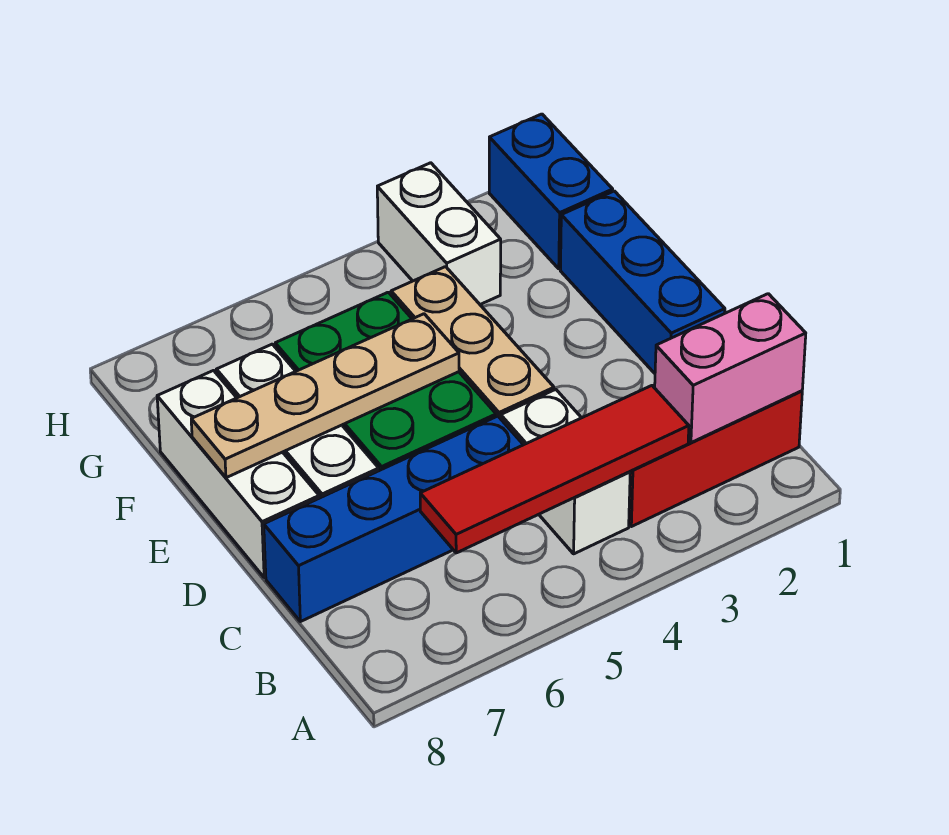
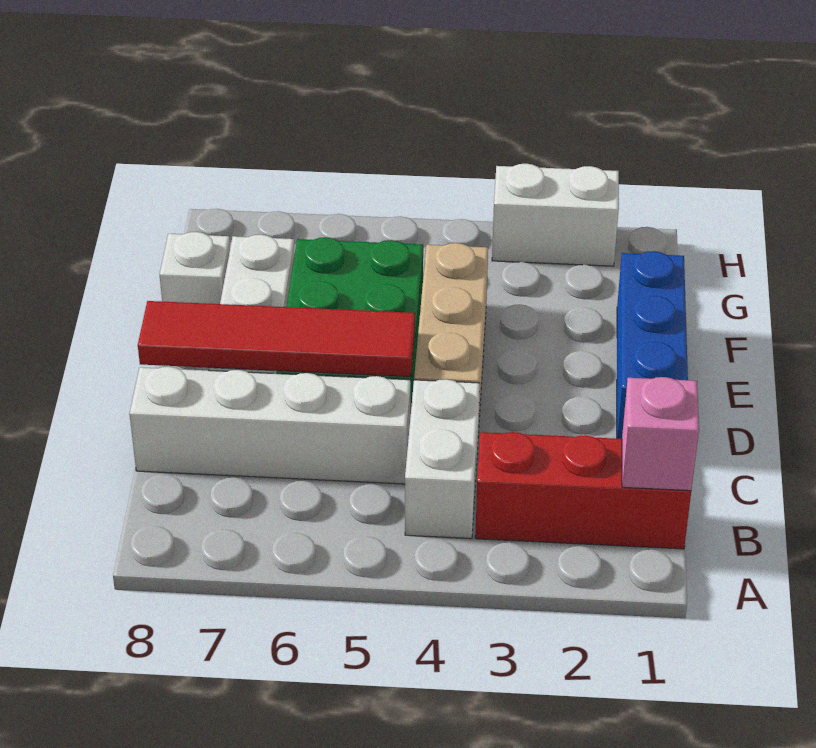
pink brick B1:B2 level 2 -> pink brick B1 level 2
red tile B3:B6 level 2 -> red tile D5:D8 level 2
blue brick C5:C8 level 1 -> white brick C5:C8 level 1
white brick D8:F8 level 1 -> white brick F8 level 1
tan plate E5:E8 level 2 -> none
blue brick G1:H1 level 1 -> none
white brick G3:H3 level 1 -> white brick H2:H3 level 1

